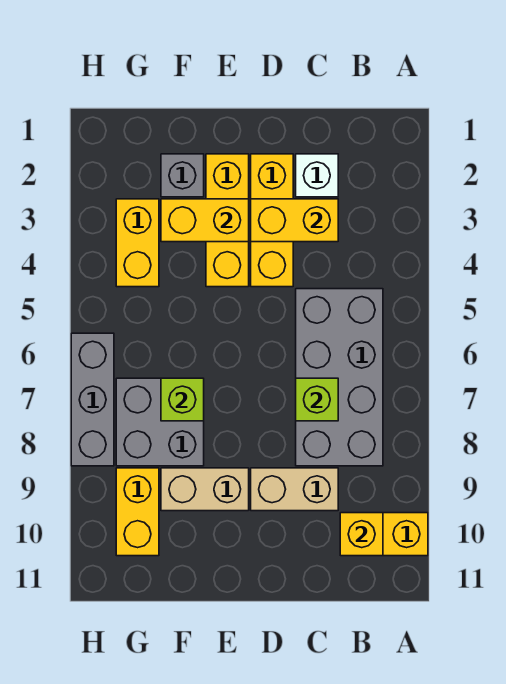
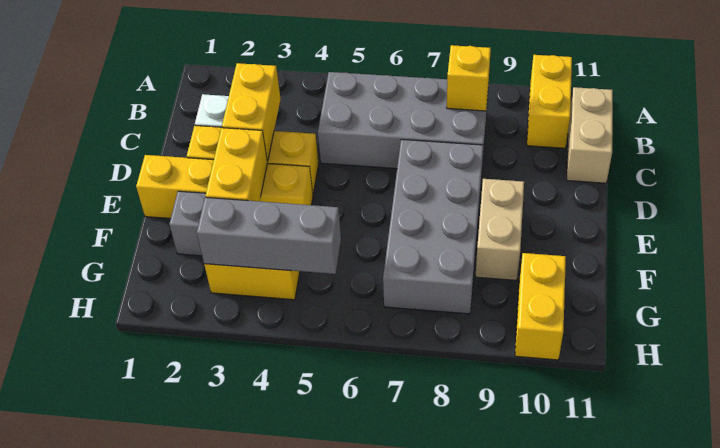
yellow brick B10 level 2 -> yellow brick B8 level 2
lime brick C7 level 2 -> none
tan brick C9:D9 level 1 -> tan brick B11:C11 level 1
yellow brick E2:E4 level 1 -> yellow brick E1:E4 level 1
grey brick F7:G8 level 1 -> grey brick D7:G8 level 1
lime brick F7 level 2 -> none
yellow brick G9:G10 level 1 -> yellow brick G10:H10 level 1
grey brick H6:H8 level 1 -> grey brick G3:G5 level 2

